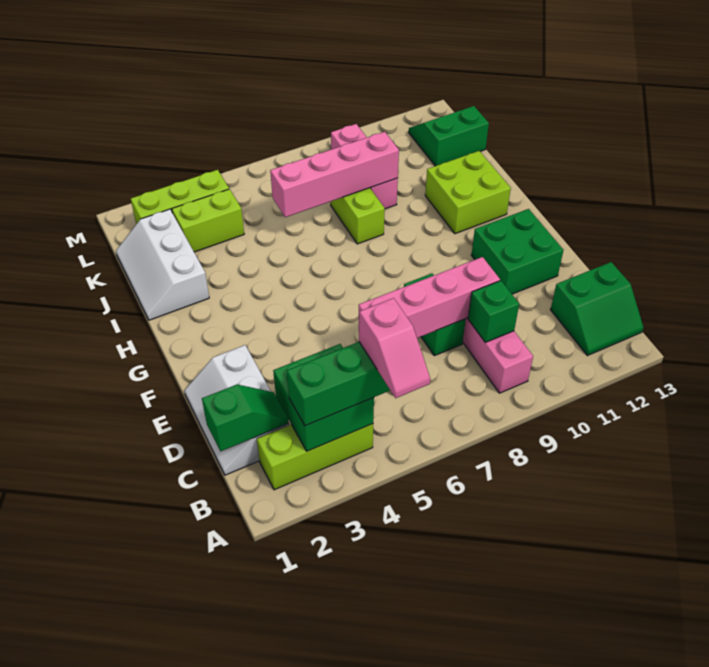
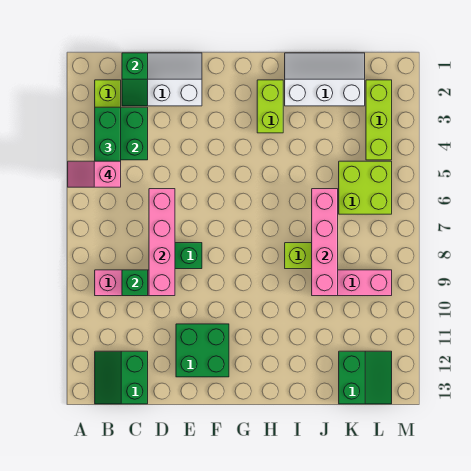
lime brick H11:I12 level 1 -> lime brick K5:L6 level 1
lime brick K3:K4 level 1 -> lime brick H2:H3 level 1

